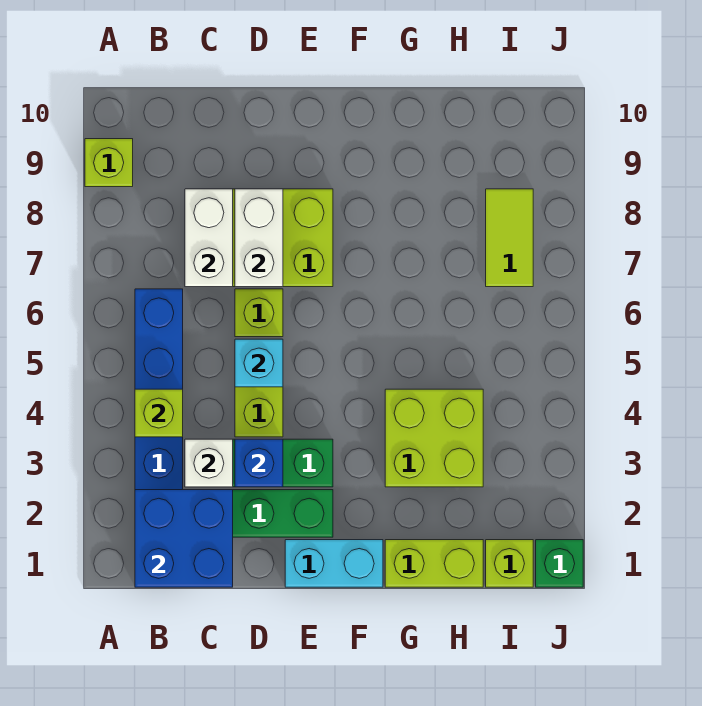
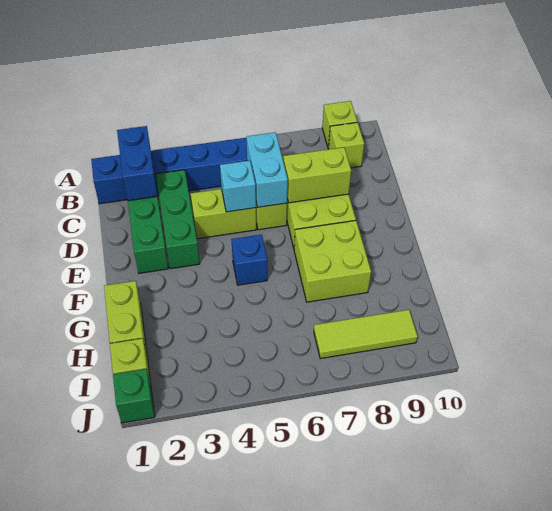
blue brick B1:C2 level 2 -> blue brick B2:C2 level 2
lime brick B4 level 2 -> lime brick B9 level 1
white brick C3 level 2 -> none
white brick C7:C8 level 2 -> none
blue brick D3 level 2 -> blue brick F5 level 1
white brick D7:D8 level 2 -> lime brick D7:D8 level 2
cyan brick E1:F1 level 1 -> cyan brick C6:D6 level 2
lime brick G3:H4 level 1 -> lime brick F7:G8 level 1
lime tile I7:I8 level 1 -> lime tile I7:I9 level 1

